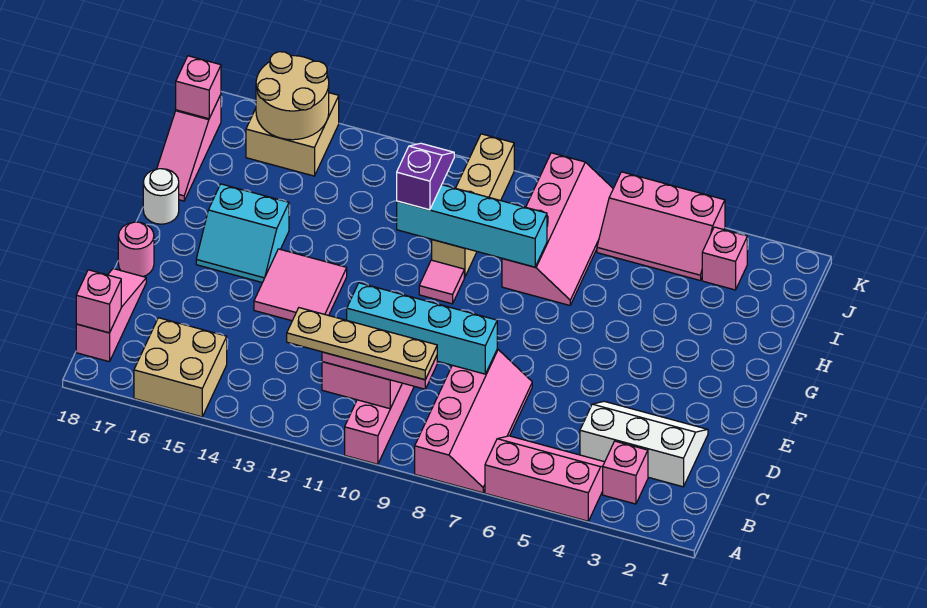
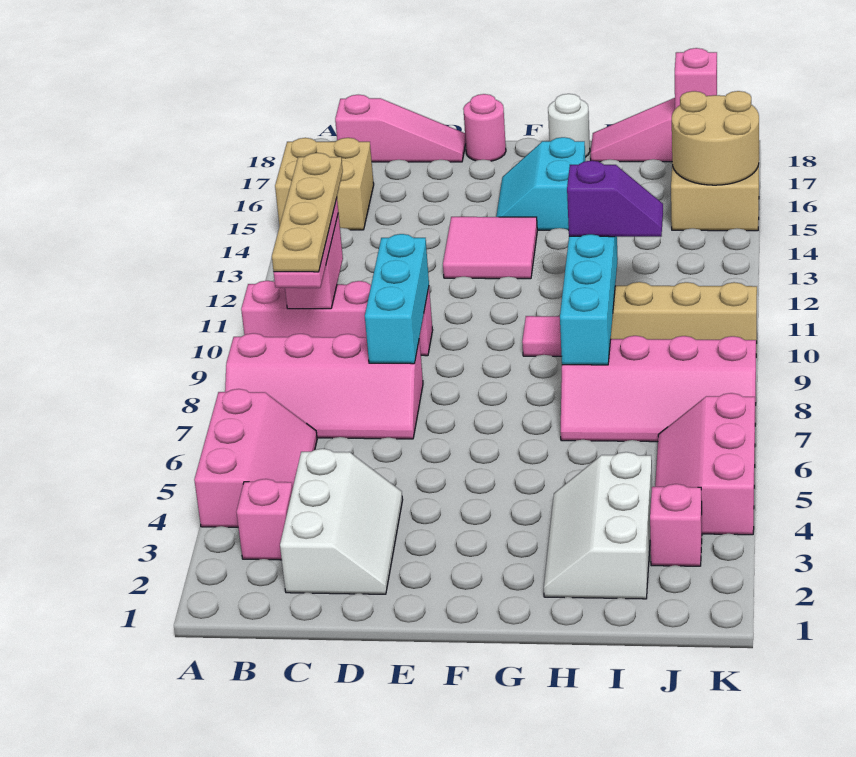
pink brick B18 level 2 -> none
cyan brick D8:D11 level 2 -> cyan brick D8:D10 level 2
none -> white slope H2:I4 level 1 top I

